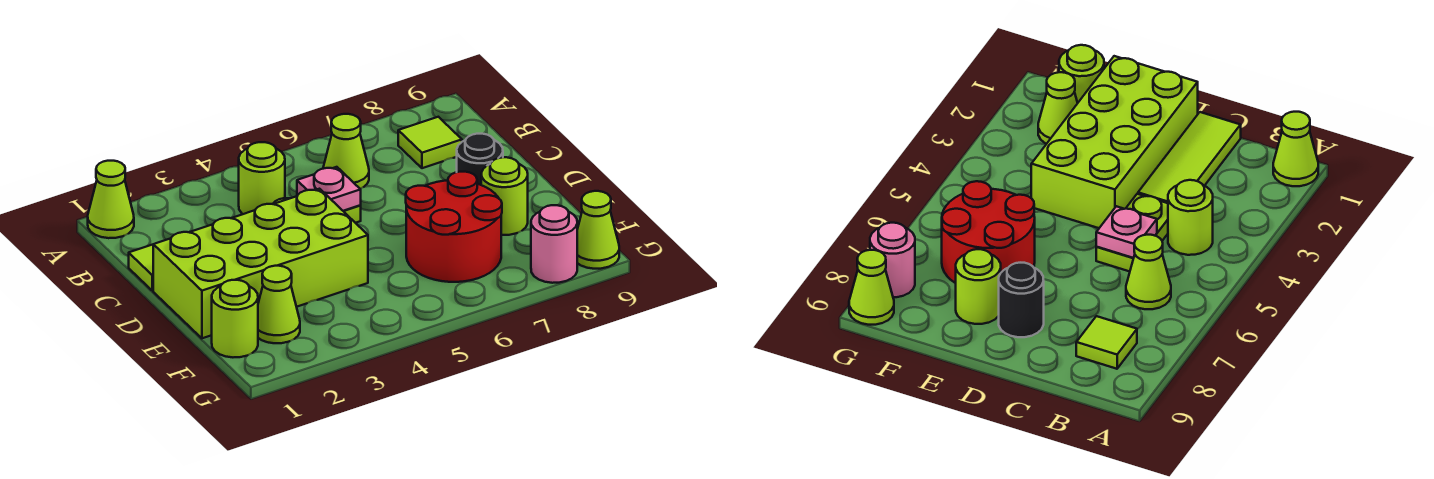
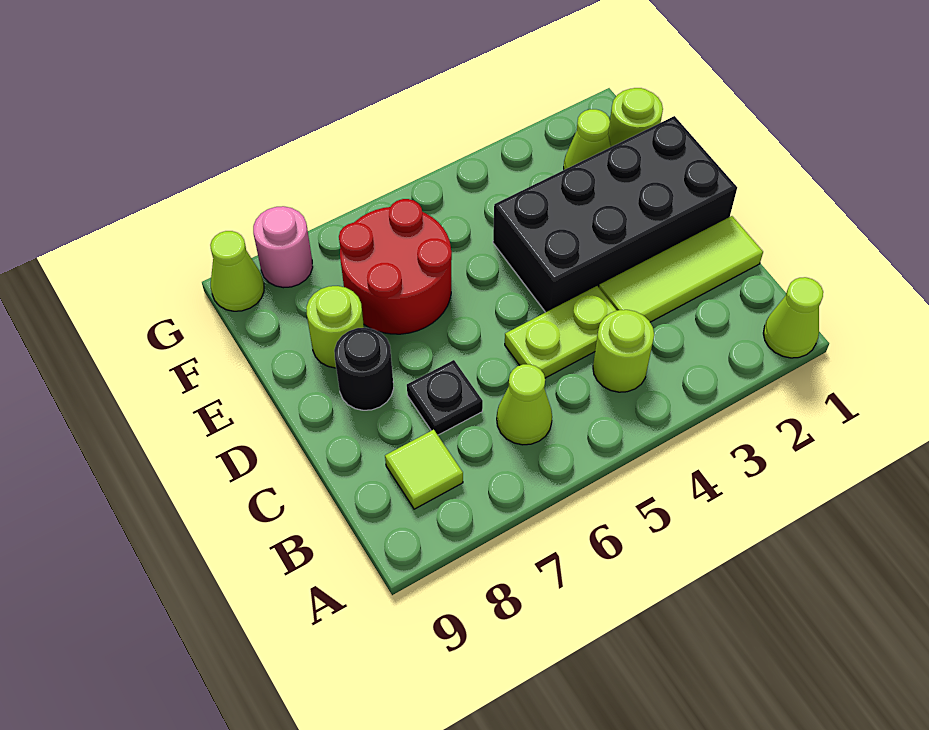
pink plate C5 level 2 -> none
none -> black plate C7 level 1
lime brick D1:E4 level 1 -> black brick D1:E4 level 1

